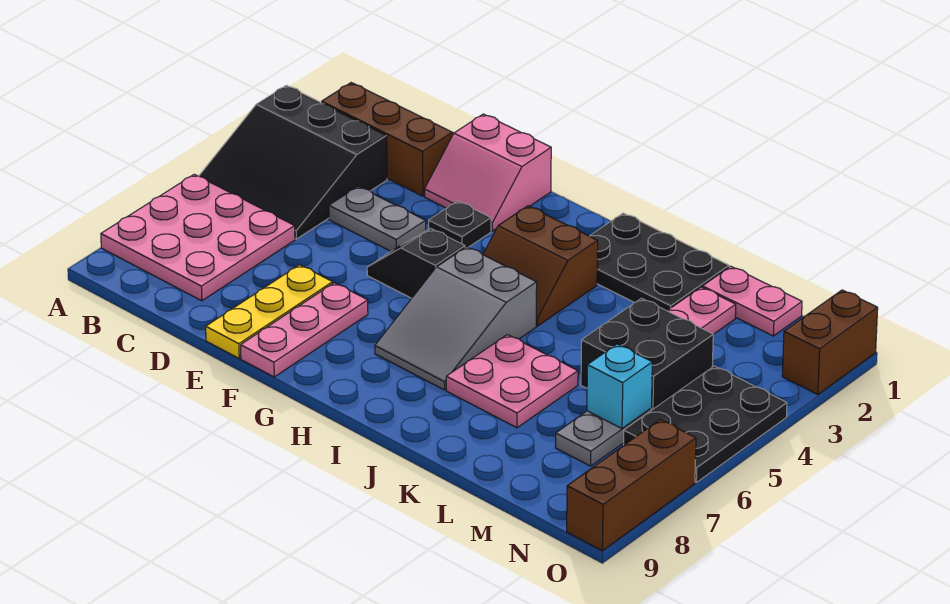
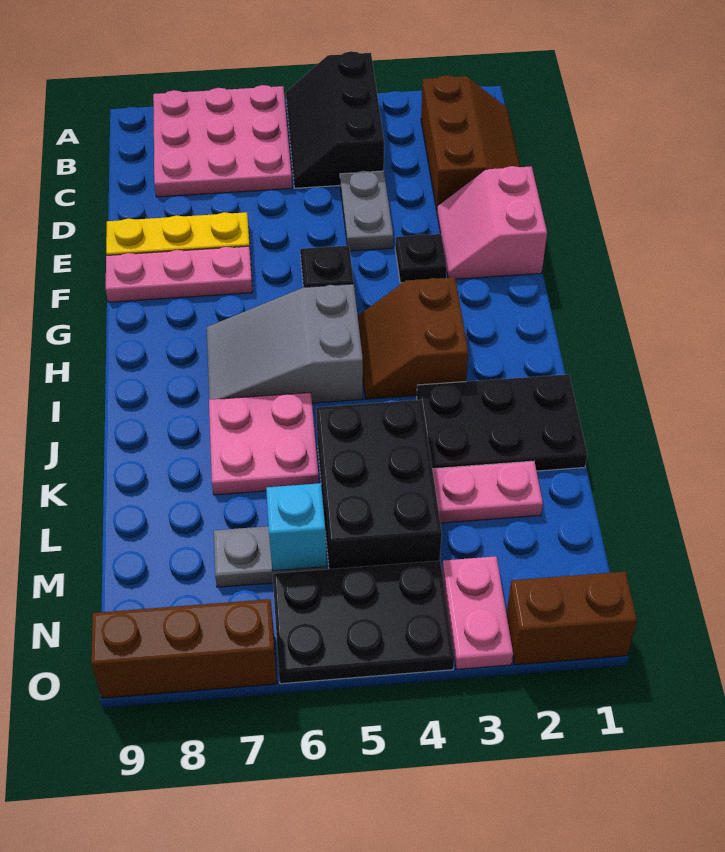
black slope A3:C5 level 1 top 3 -> black slope A4:C5 level 1 top 4
black plate I1:K2 level 1 -> black plate J1:K3 level 1
pink plate L1:M1 level 1 -> pink plate N3:O3 level 1
black brick L4:M5 level 1 -> black brick K4:M5 level 1

